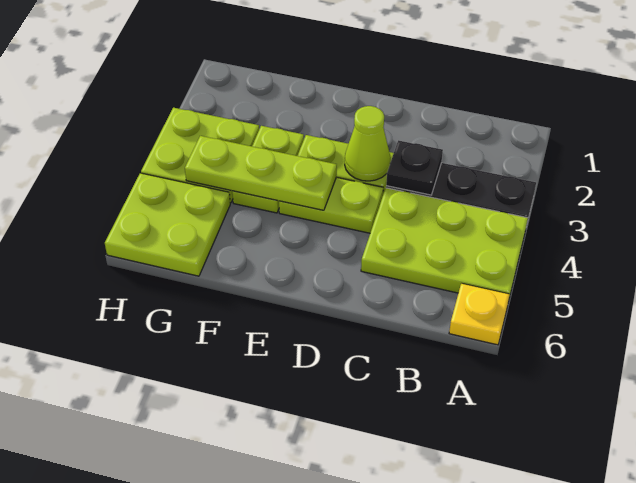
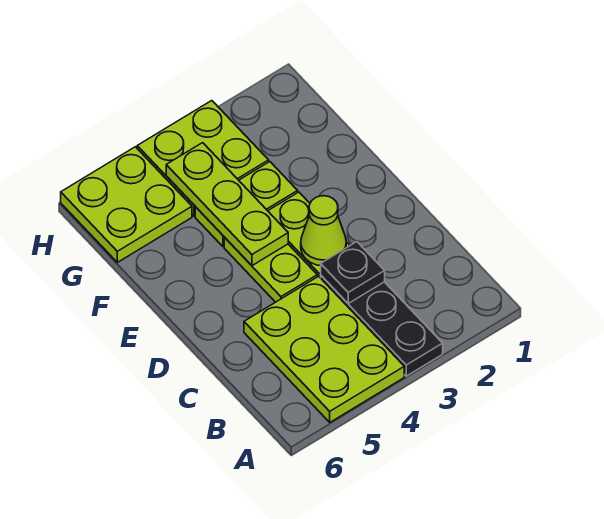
yellow plate A6 level 1 -> none

